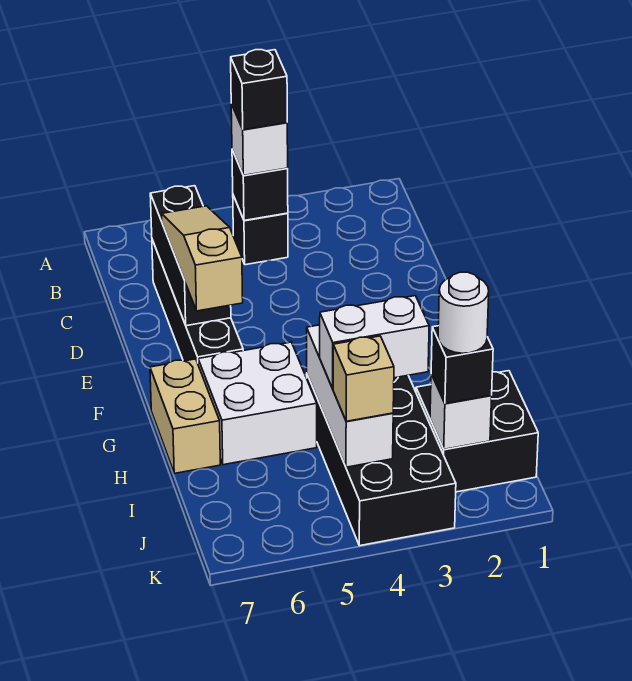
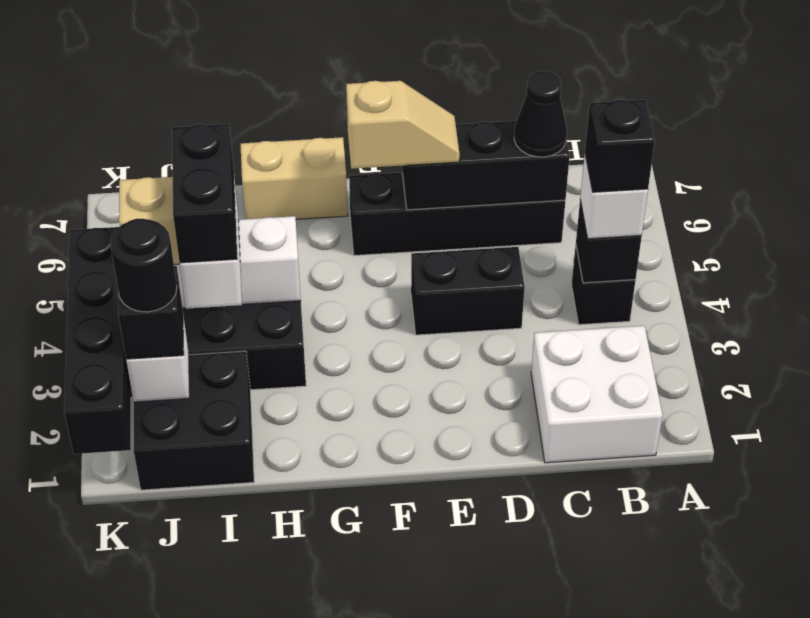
none -> black cone C6 level 3
none -> black brick D4:E4 level 1
tan slope D6:F6 level 3 top F -> tan slope E6:F6 level 3 top F
white brick G5:H6 level 1 -> white brick B1:C2 level 1
none -> black brick I3:I4 level 4
white round brick J2 level 4 -> black round brick J2 level 4
none -> black brick K1:K4 level 2

